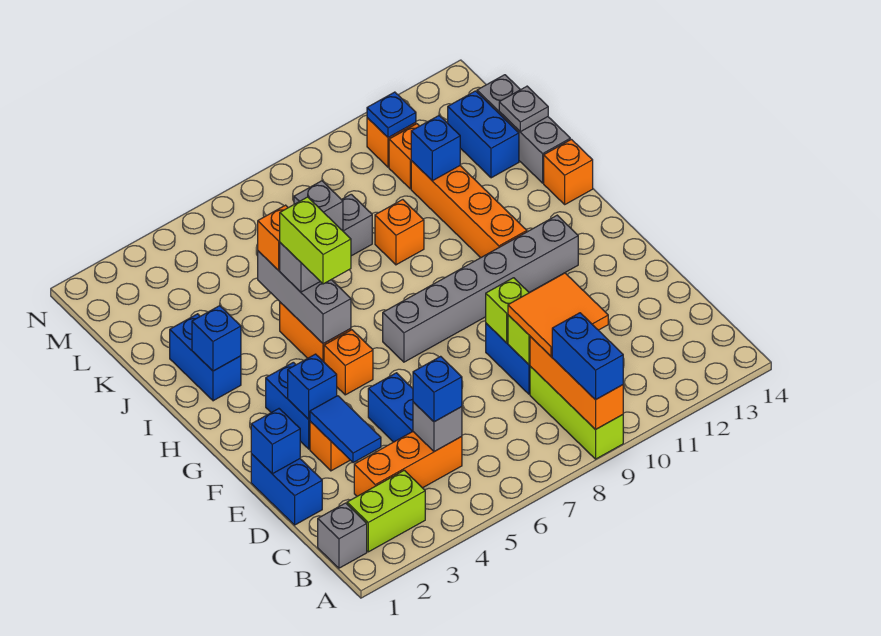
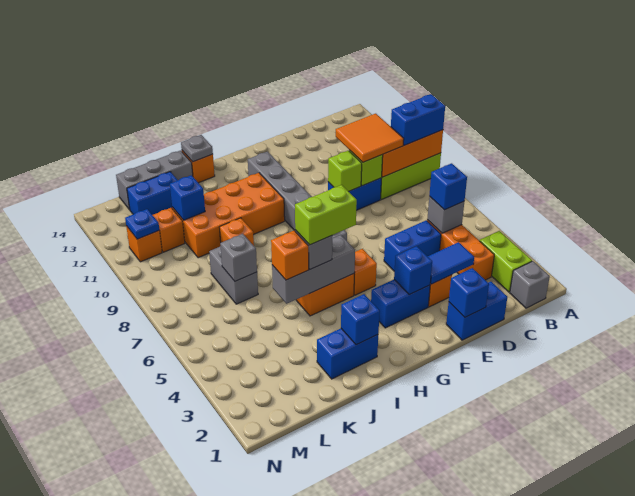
orange brick H11:K11 level 1 -> orange brick H10:K11 level 1
grey plate K14 level 2 -> grey plate I14 level 2

